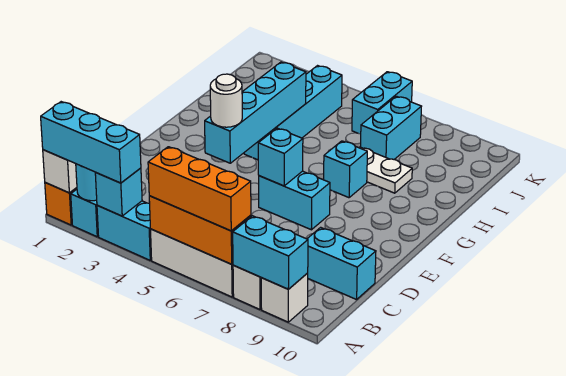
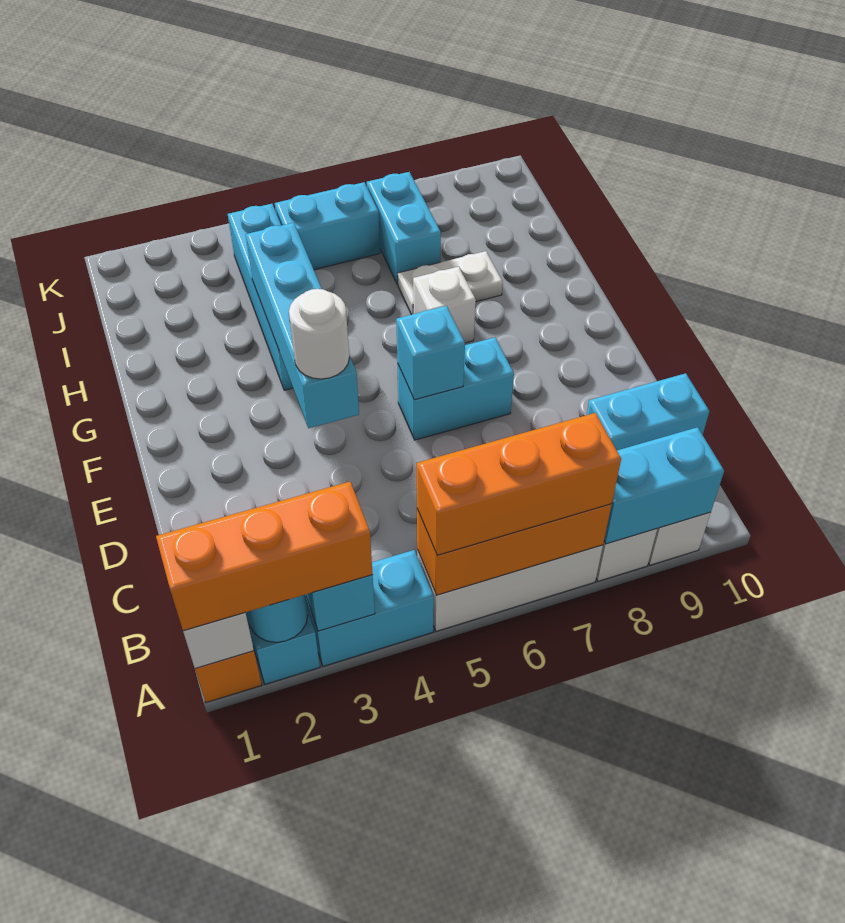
cyan brick A1:A3 level 3 -> orange brick A1:A3 level 3
cyan brick G7 level 1 -> white brick G7 level 1
cyan brick J6:K6 level 1 -> cyan brick J5:J6 level 1

